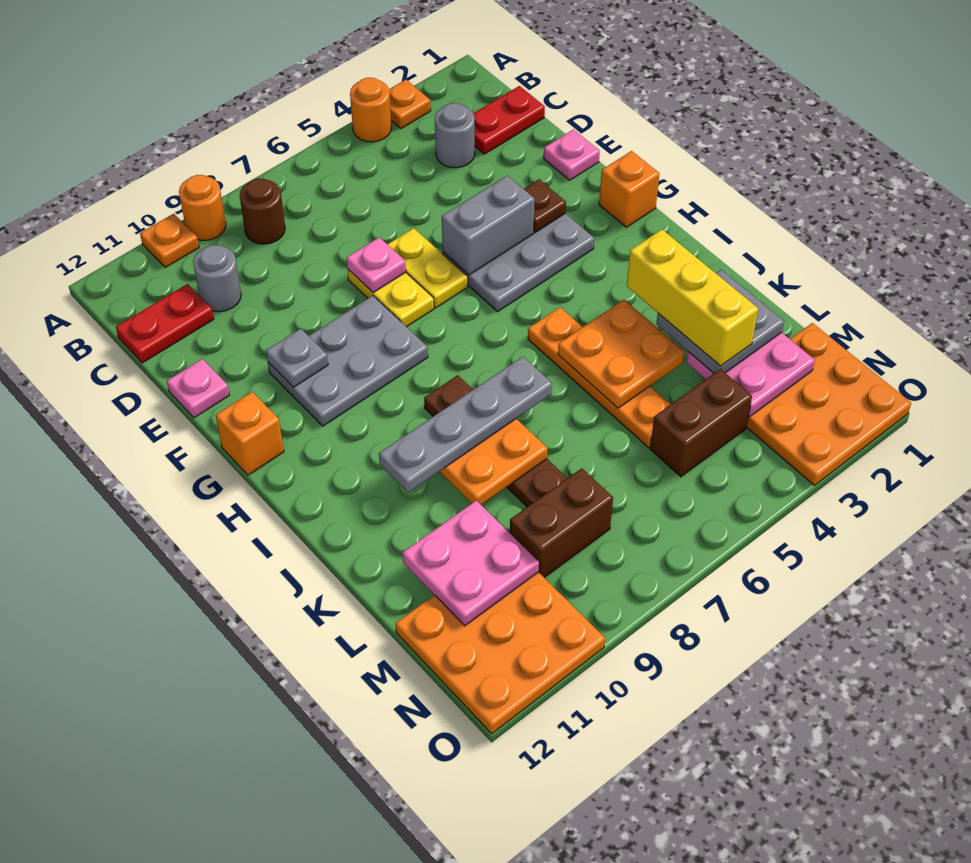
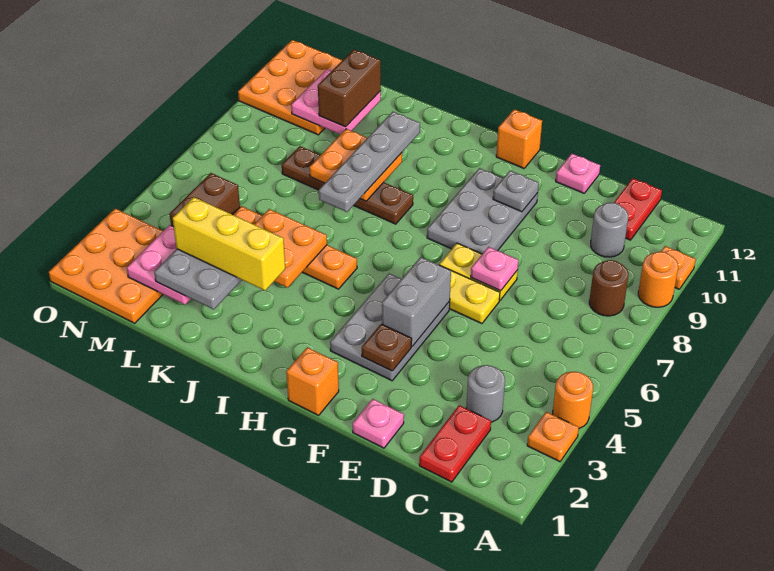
brown brick M8:M9 level 1 -> brown brick L10:L11 level 3

